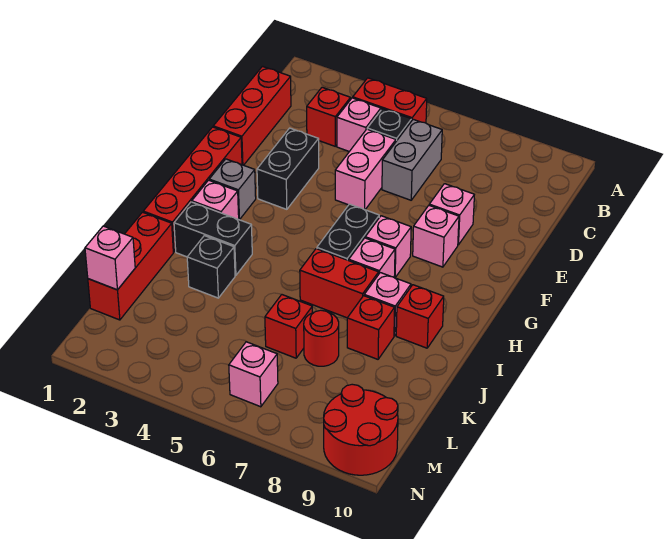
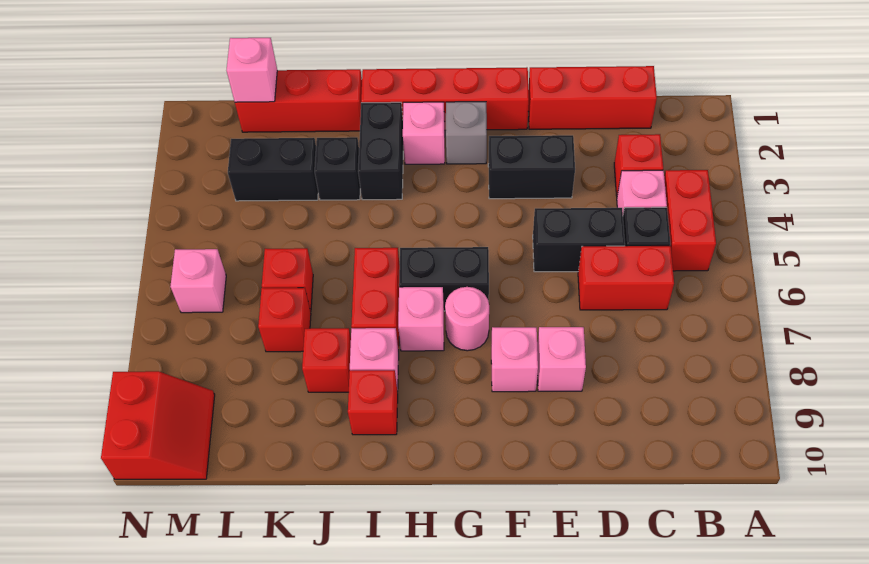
grey brick C6:D6 level 1 -> red brick C6:D6 level 1
pink brick D5:E5 level 1 -> black brick D5:E5 level 1
pink brick G7 level 1 -> pink round brick G7 level 1
none -> black brick K3:L3 level 1
red round brick K7 level 1 -> red brick K7 level 1
red round brick M9:N10 level 1 -> red slope M9:N10 level 1 top N

